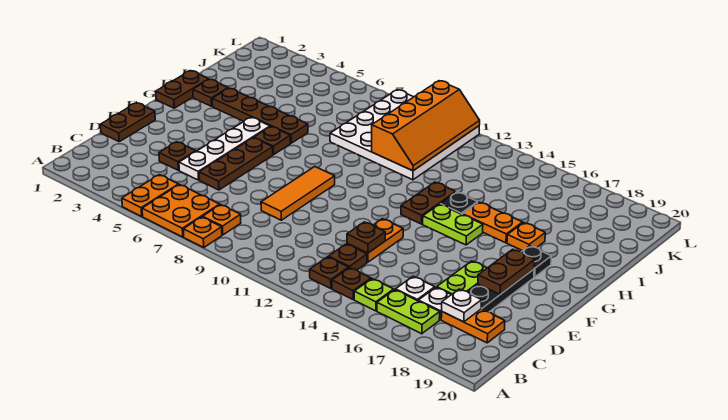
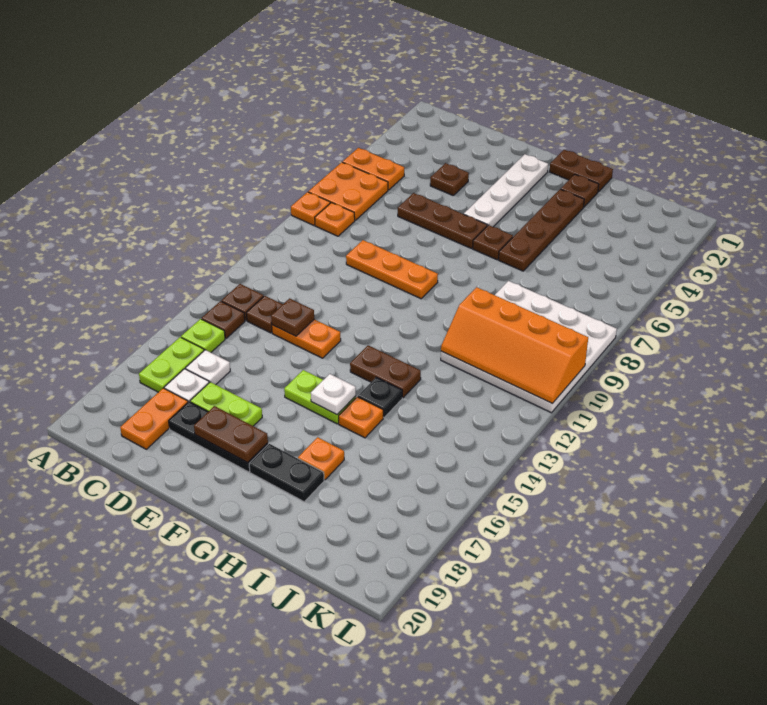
white plate C18 level 2 -> white plate G15 level 2
brown plate D1:E1 level 1 -> none
white plate D5:G5 level 1 -> white plate F2:F5 level 1
orange tile D9:F9 level 1 -> orange plate D9:F9 level 1
lime plate G14:G15 level 1 -> lime plate F15:G15 level 1
black plate G18 level 1 -> black plate G18:H18 level 1
orange plate H15:H16 level 1 -> orange plate H15 level 1

